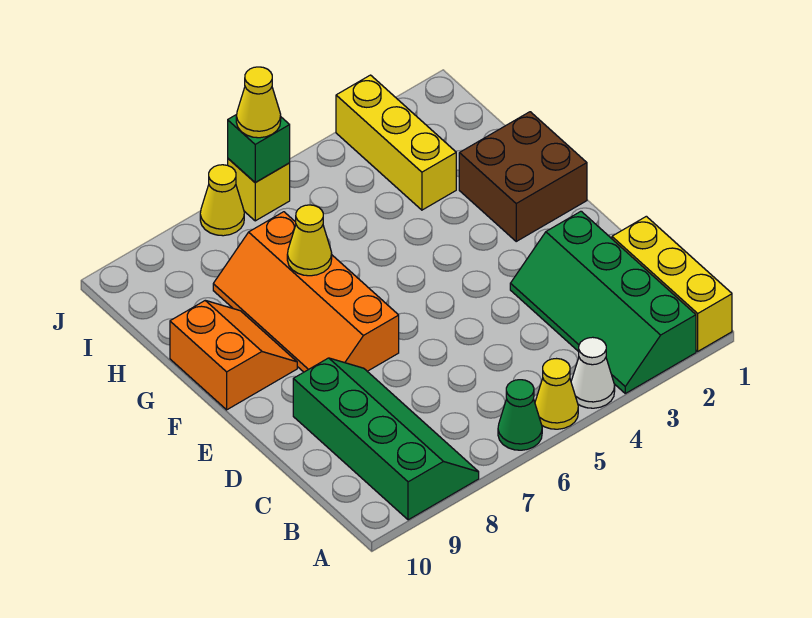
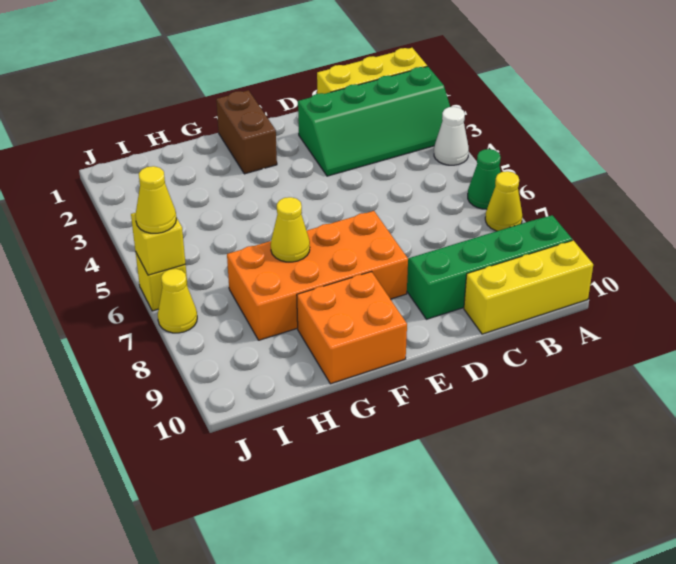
yellow cone A5 level 1 -> yellow cone A7 level 1
orange slope E7:H8 level 1 top 7 -> orange brick E7:H8 level 1
brown brick F1:G2 level 1 -> brown brick F1:F2 level 1
orange slope F9:G10 level 1 top 10 -> orange brick F9:G10 level 1
yellow brick H3:J3 level 1 -> yellow brick A10:C10 level 1
green brick J6 level 2 -> yellow brick J6 level 2

